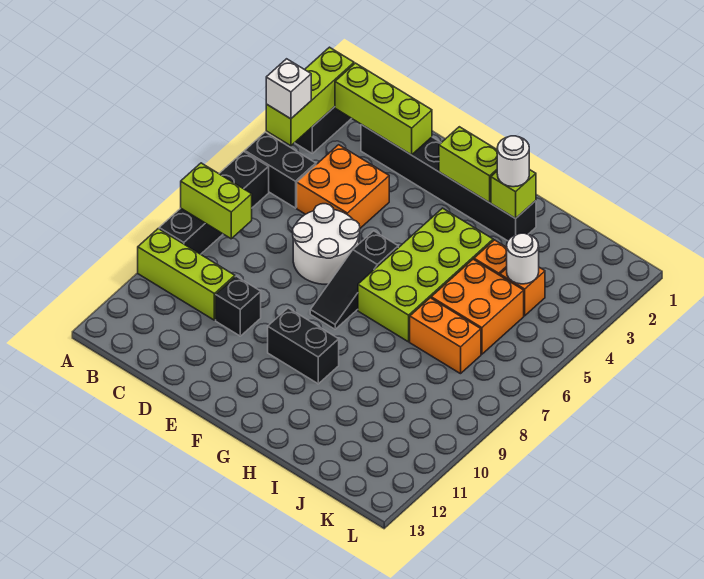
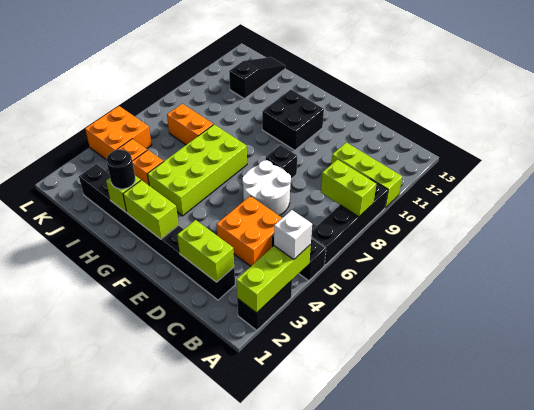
lime brick B2:D2 level 2 -> lime brick C2:D2 level 2
black brick C2:H2 level 1 -> black brick C2:J2 level 1
black brick D10 level 1 -> black brick E8 level 1
black slope F6:F8 level 1 top 6 -> black slope J11:J13 level 1 top 11
black brick F10:G10 level 1 -> black brick F10:G11 level 1
white round brick H2 level 3 -> black round brick H2 level 3
orange brick I5:J6 level 1 -> orange brick K4:L5 level 1
white round brick J4 level 2 -> none

